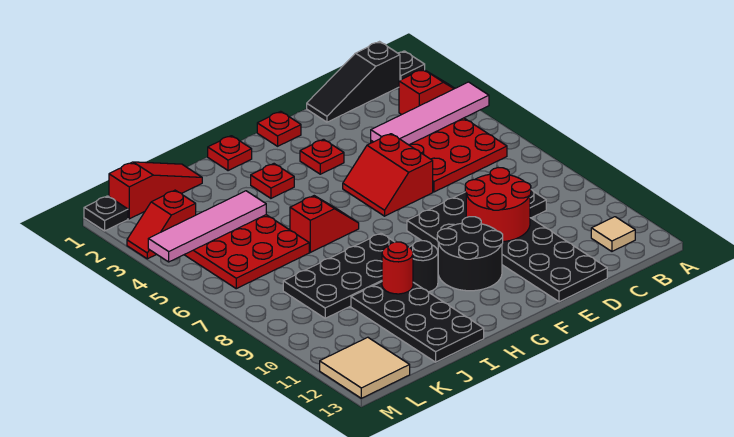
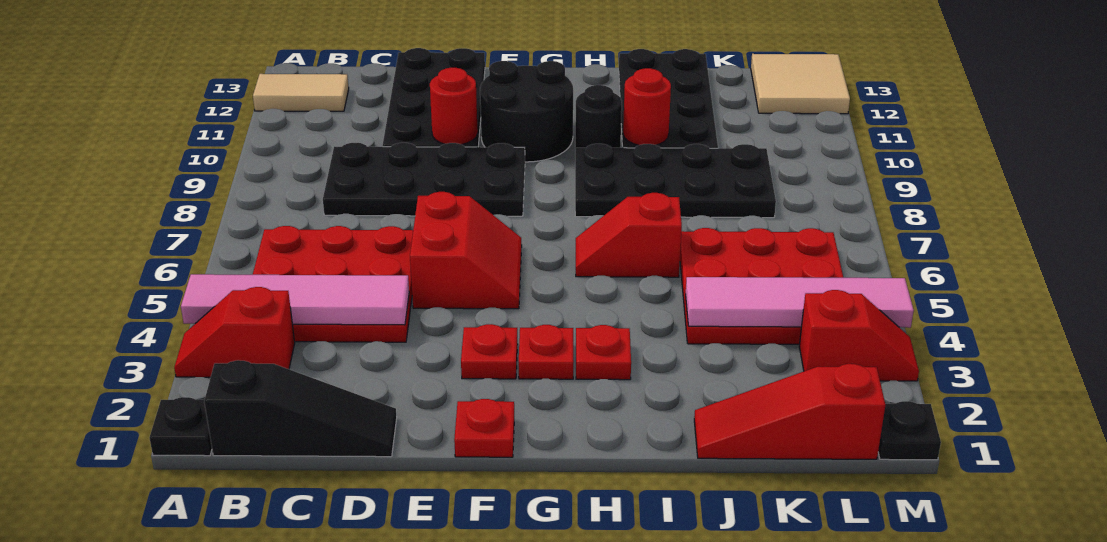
tan tile B12 level 1 -> tan tile A12:B12 level 1
red round brick D9:E10 level 2 -> red round brick E10 level 2
red plate H1 level 1 -> red plate G3 level 1

